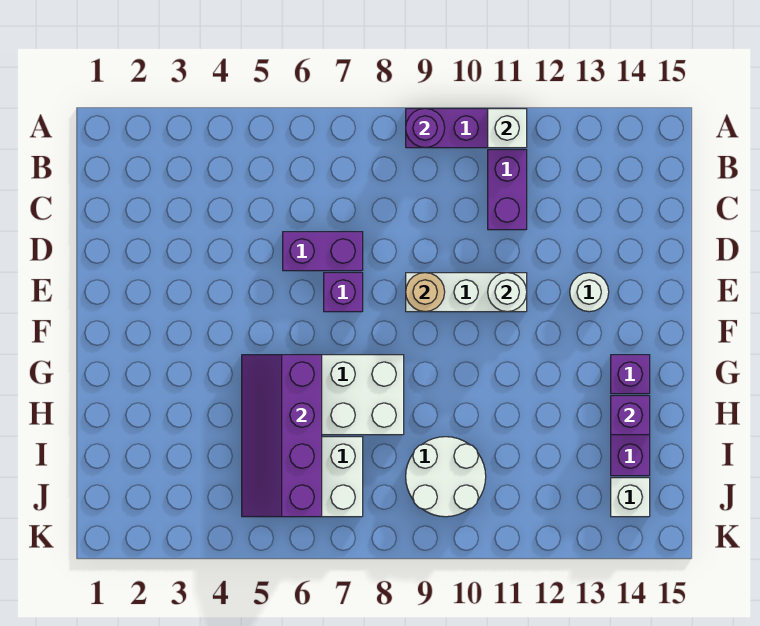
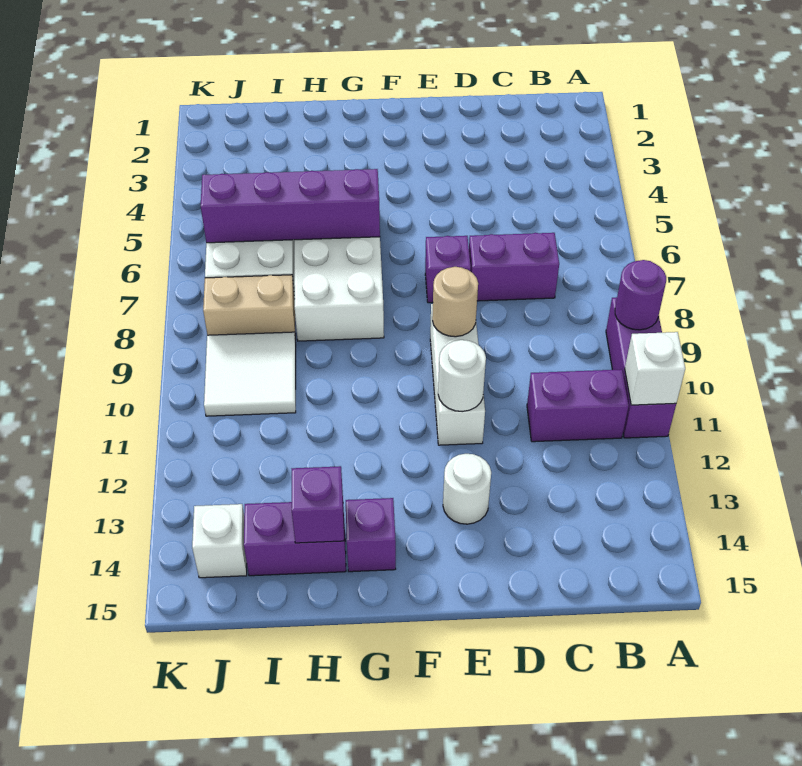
purple brick D6:D7 level 1 -> purple brick C7:D7 level 1
none -> tan brick I8:J8 level 1
white round brick I9:J10 level 1 -> white tile I9:J10 level 1

